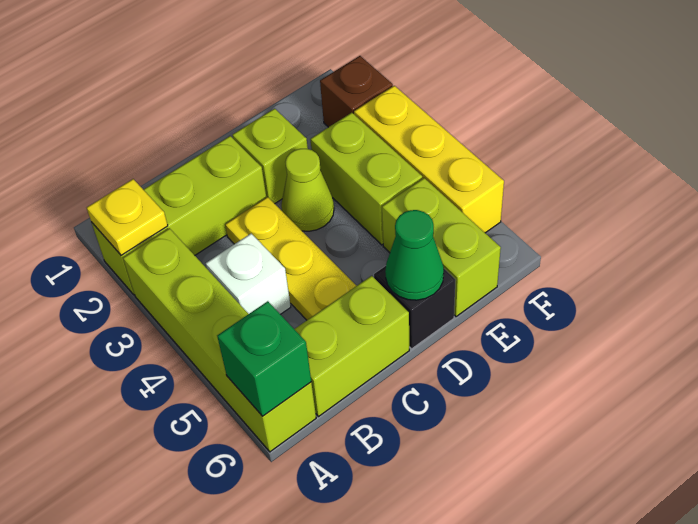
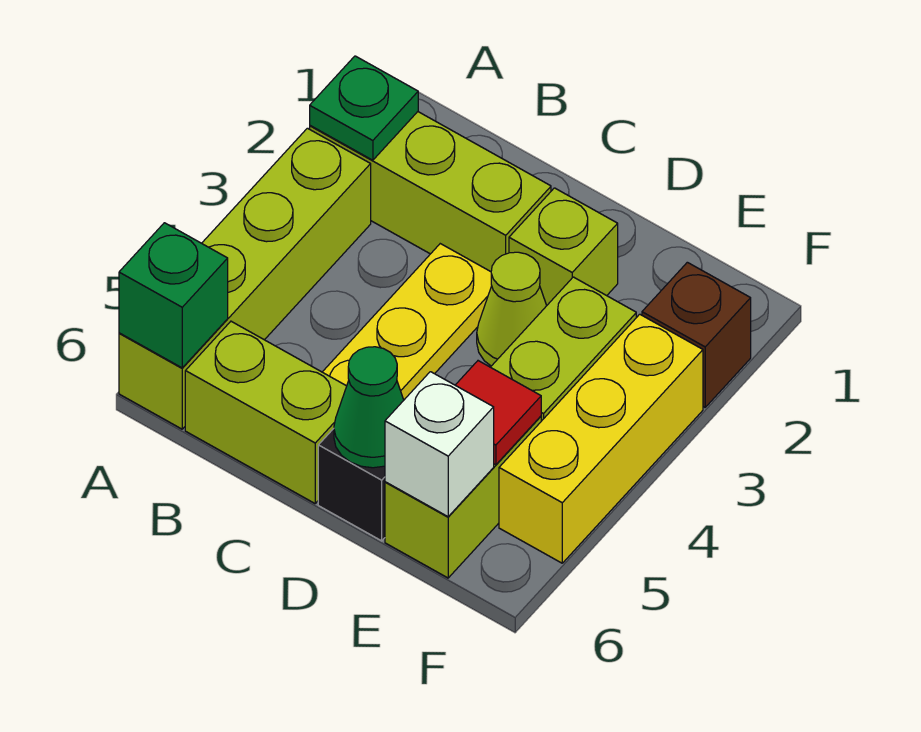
yellow plate A2 level 2 -> green plate A2 level 2
white brick B4 level 1 -> white brick E6 level 2
none -> red tile E5 level 2

